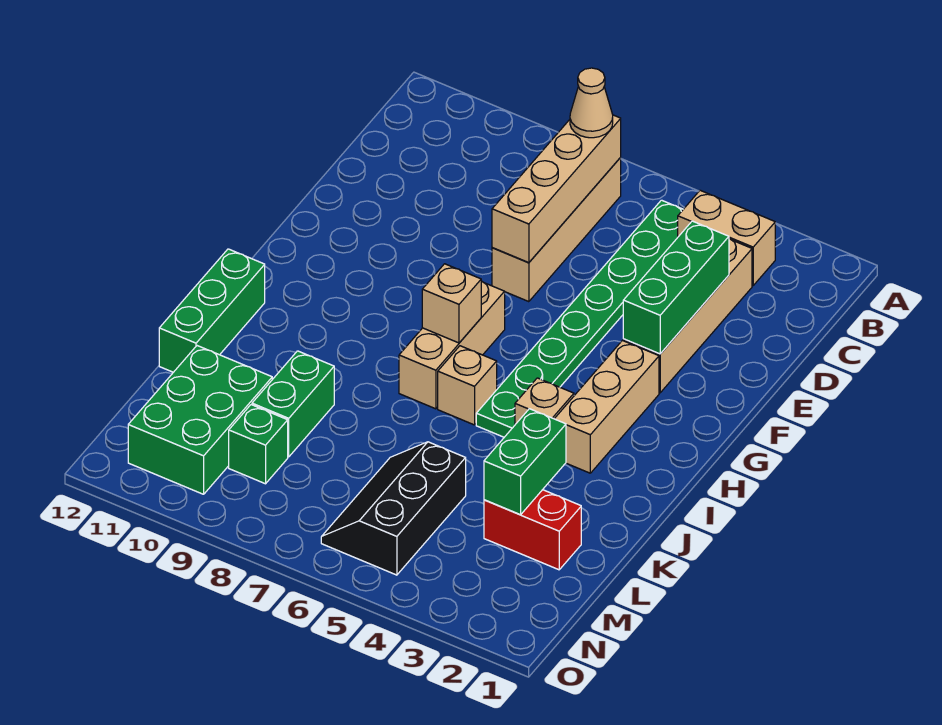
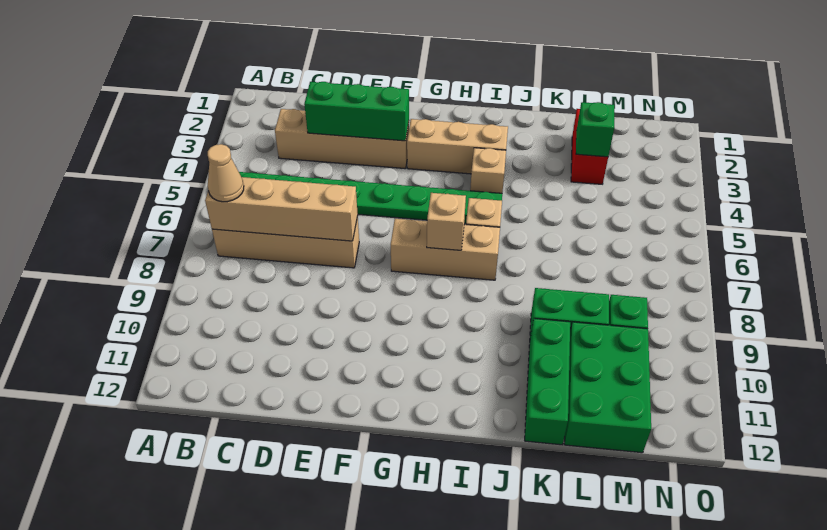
tan brick B3:B4 level 1 -> none
green brick I12:K12 level 1 -> green brick K10:K12 level 1
green brick K3:L3 level 2 -> green brick L3 level 2
black slope L5:N6 level 1 top 5 -> none
green brick L10:N11 level 1 -> green brick L10:M12 level 1

